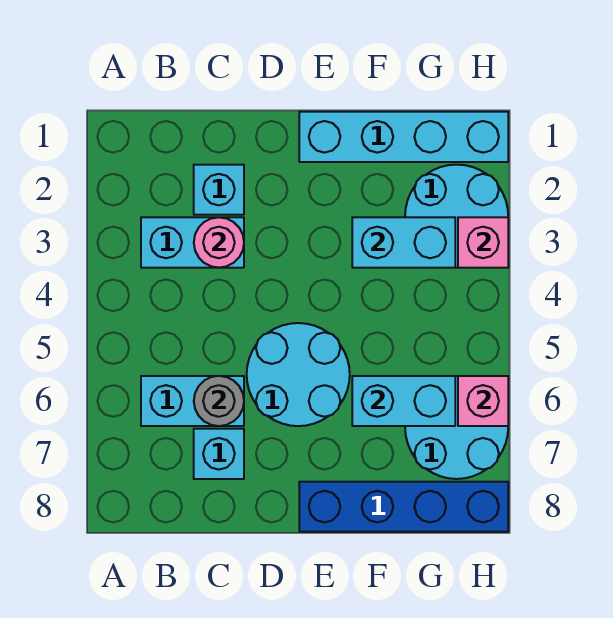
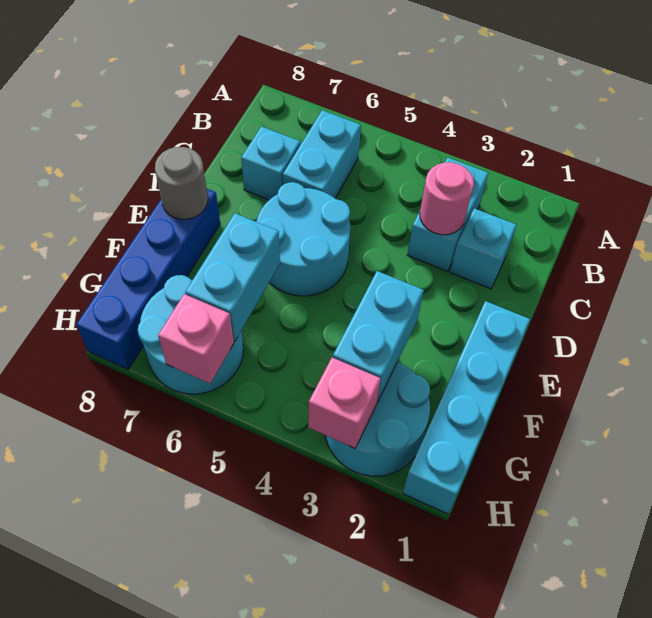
grey round brick C6 level 2 -> grey round brick E8 level 2

